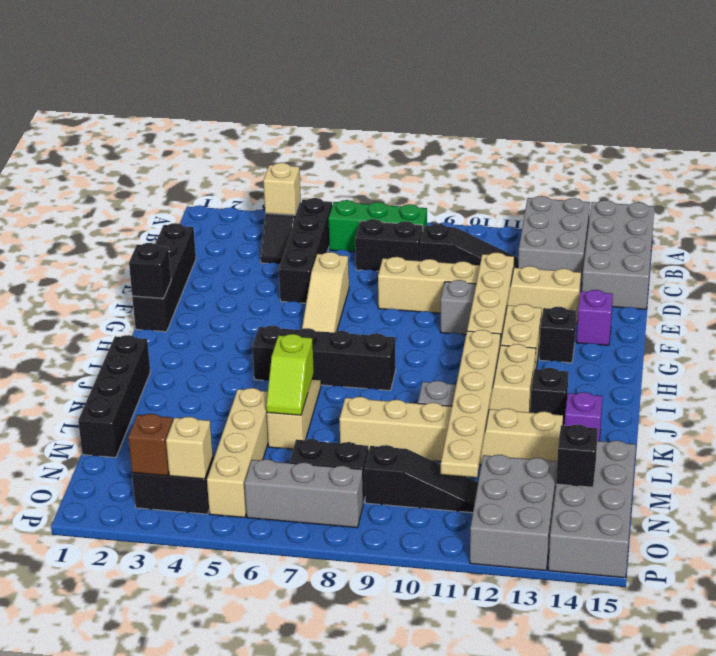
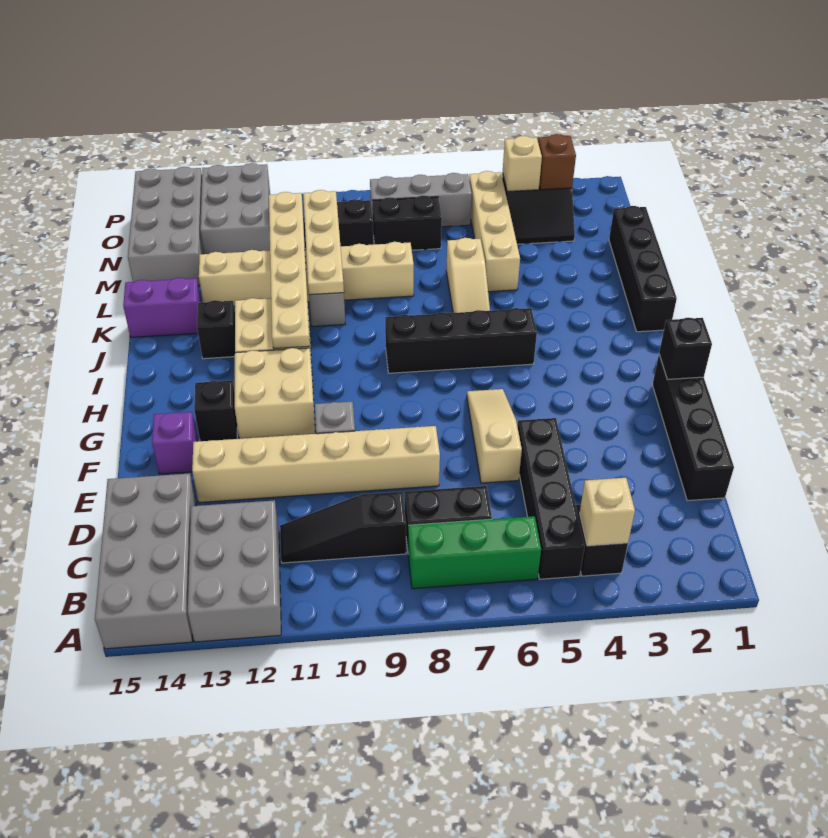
tan plate E11:H11 level 2 -> tan plate K10:N10 level 2
lime slope K6:L6 level 2 top K -> none
purple brick K14 level 1 -> purple brick K14:K15 level 1
black brick N14 level 2 -> none

